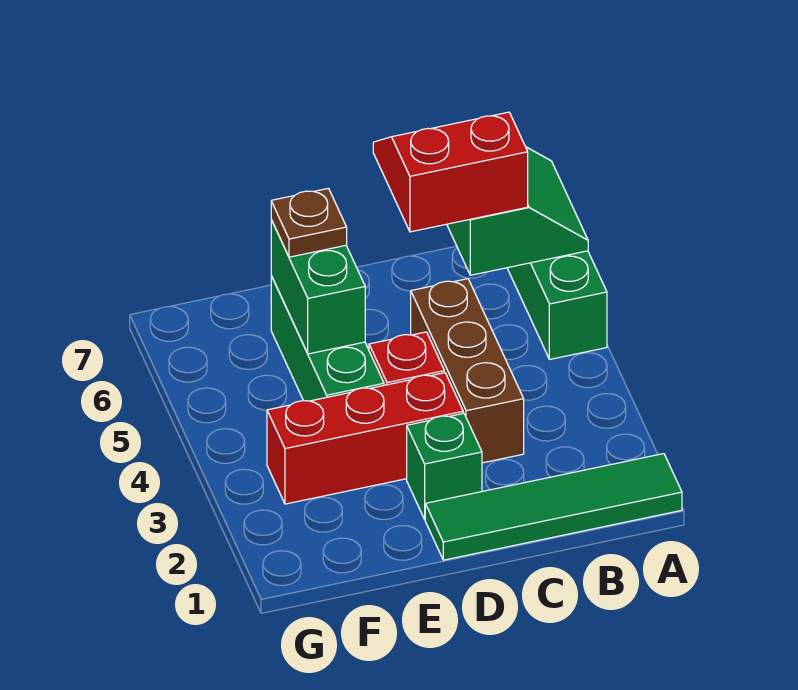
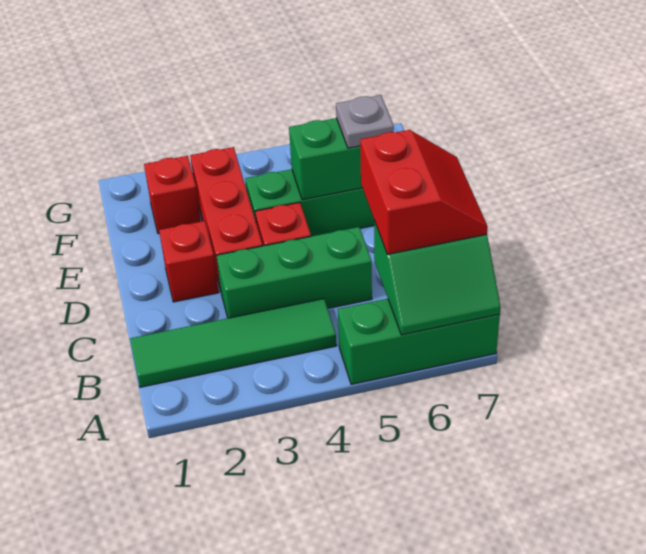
green tile A1:D1 level 1 -> green tile B1:B4 level 1
brown brick C3:C5 level 1 -> green brick C3:C5 level 1
green brick D2 level 1 -> red brick D2 level 1
brown plate E6 level 3 -> grey plate E6 level 3
none -> red brick F2 level 1

